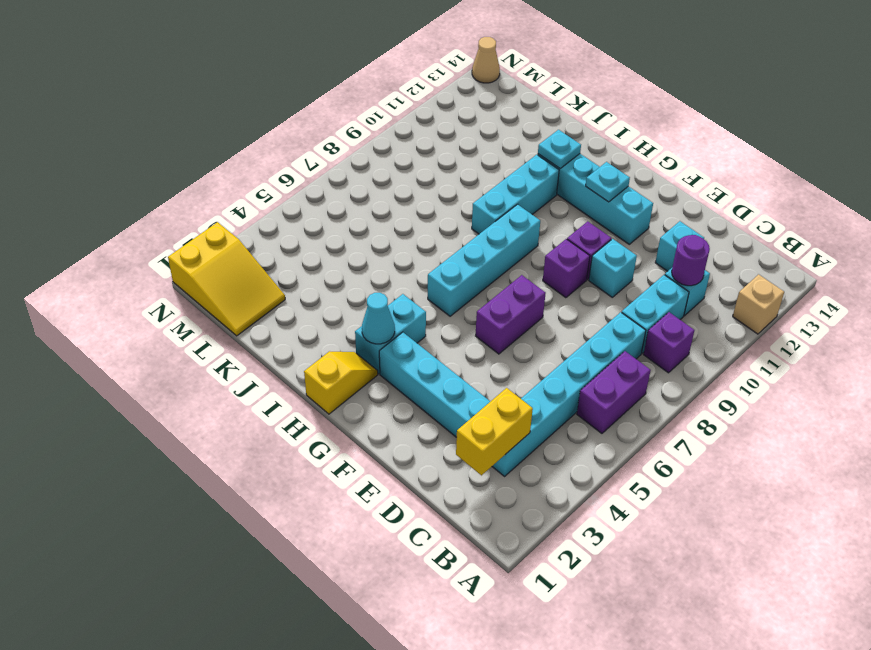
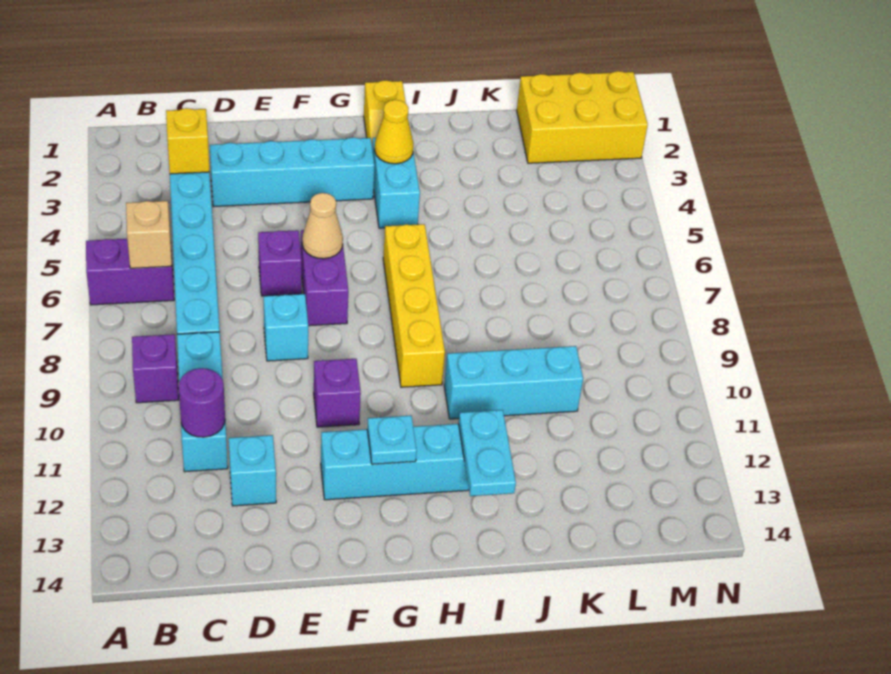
tan brick A12 level 1 -> tan brick B6 level 2
purple brick B6:B7 level 1 -> purple brick A6:B6 level 1
yellow brick C2:C3 level 2 -> yellow brick C3 level 2
cyan brick E10 level 1 -> cyan brick E8 level 1
purple brick F9 level 1 -> purple brick E6 level 1
cyan cone H3 level 2 -> yellow cone H3 level 2
cyan brick H6:H9 level 1 -> yellow brick H6:H9 level 1
cyan brick I9:I11 level 1 -> cyan brick I10:K10 level 1
cyan plate I12 level 2 -> cyan plate I12:I13 level 2
yellow slope L1:N2 level 1 top N -> yellow brick L1:N2 level 1
tan cone N14 level 1 -> tan cone F6 level 2

